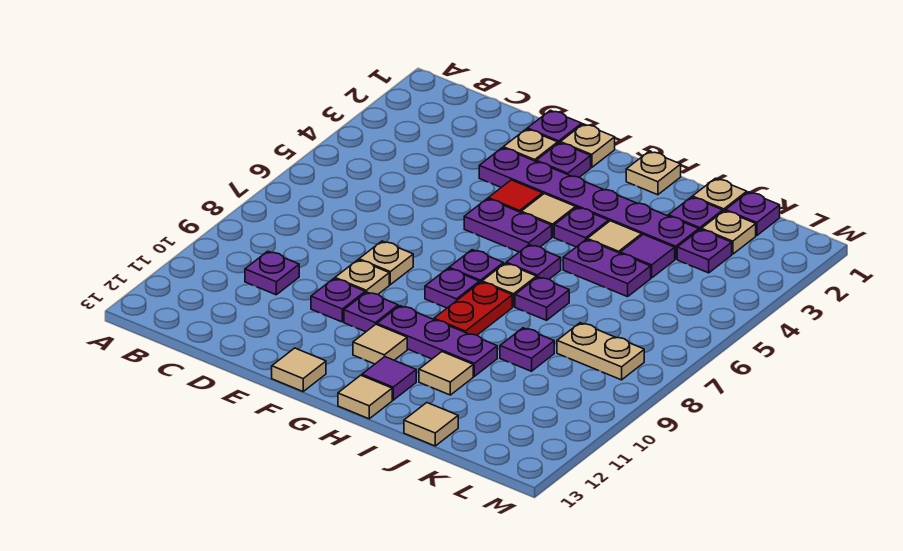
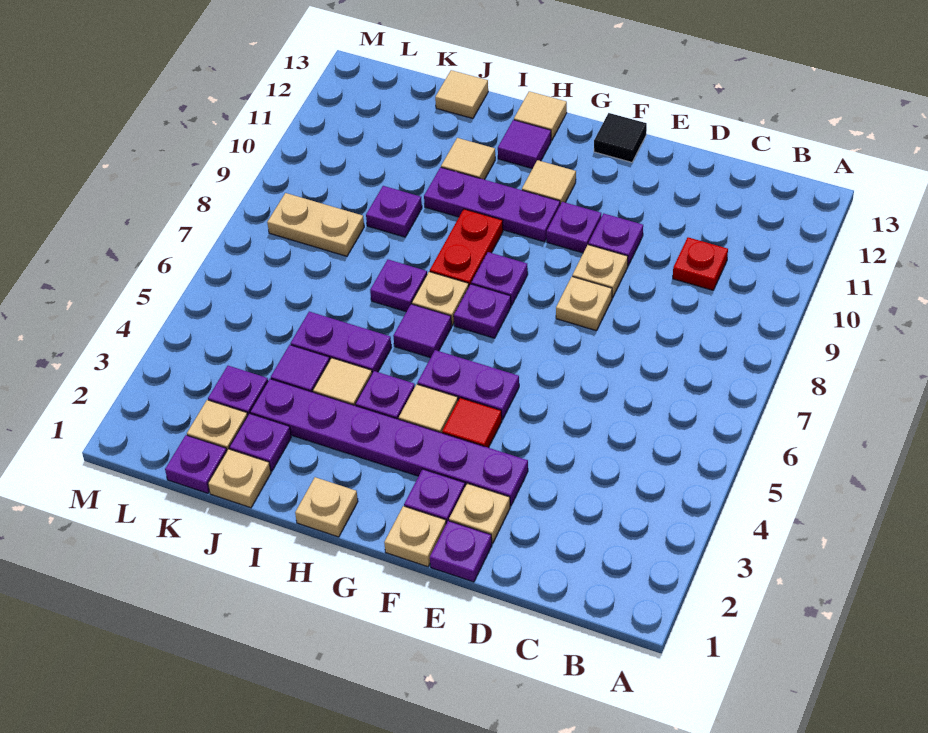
purple plate C10 level 1 -> red plate C10 level 1
tan tile F13 level 1 -> black tile F13 level 1
purple plate H6 level 1 -> purple tile H6 level 1

